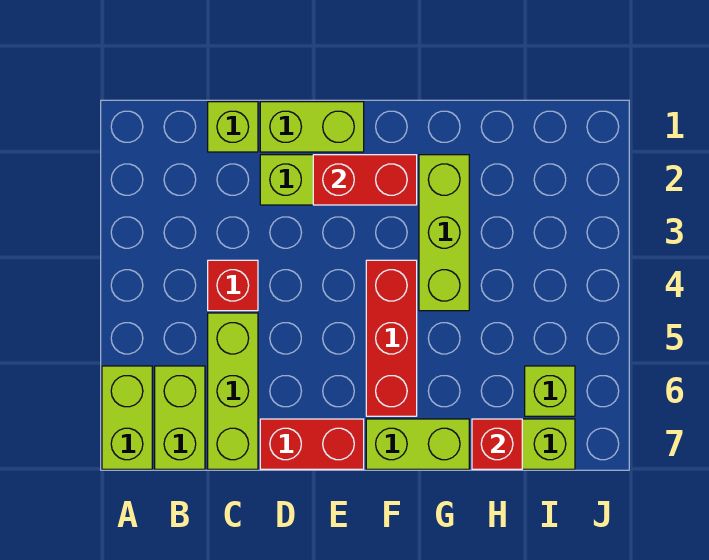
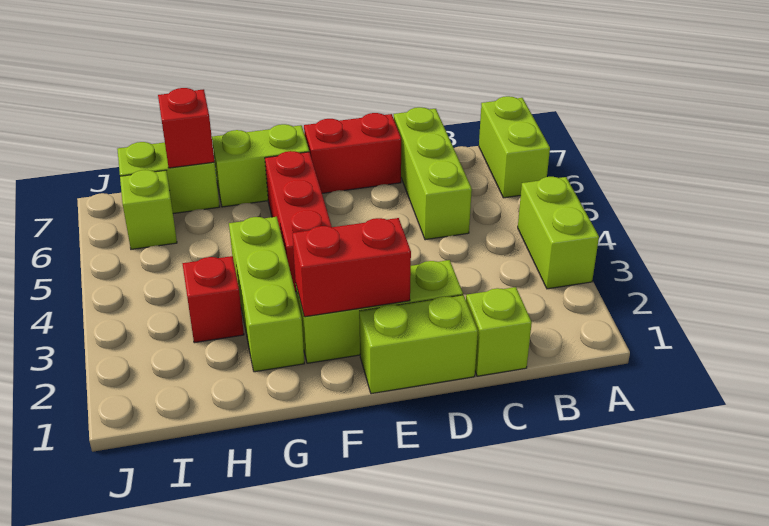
lime brick B6:B7 level 1 -> lime brick A3:A4 level 1
red brick C4 level 1 -> red brick H3 level 1

